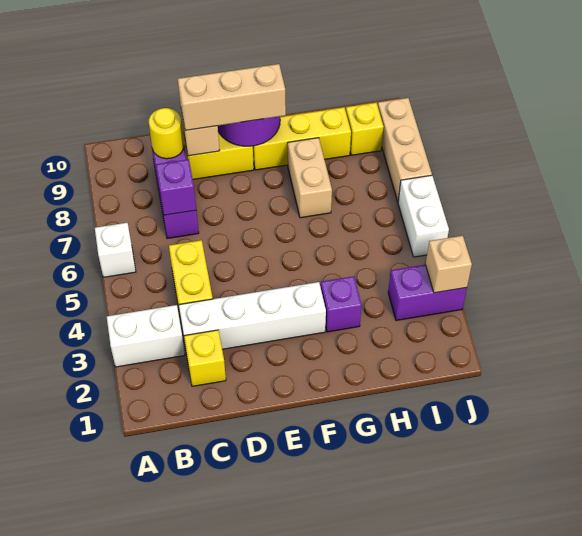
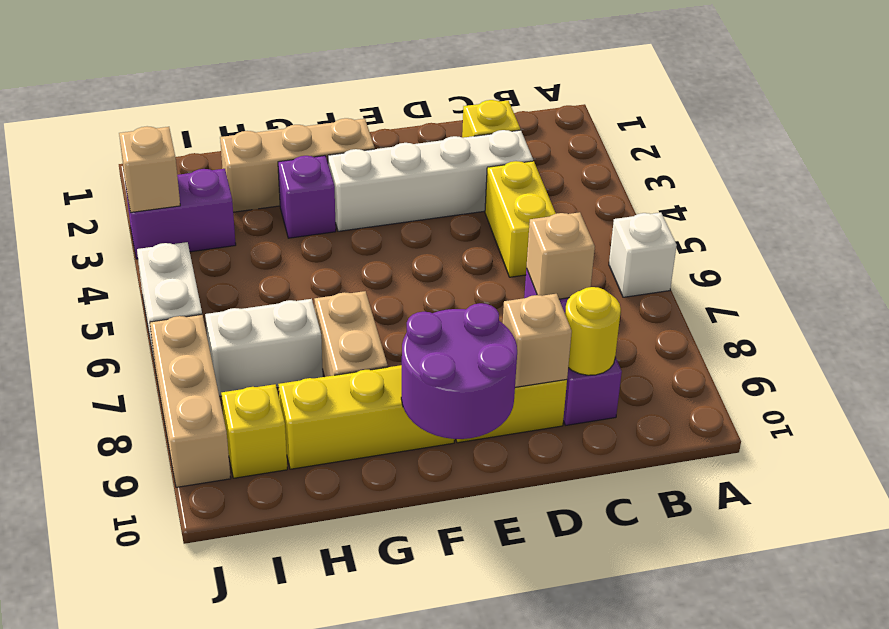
white brick A3:B3 level 1 -> white brick H7:I7 level 1
purple brick C7 level 2 -> tan brick C7 level 2
tan brick D9:F9 level 3 -> tan brick F2:H2 level 1

